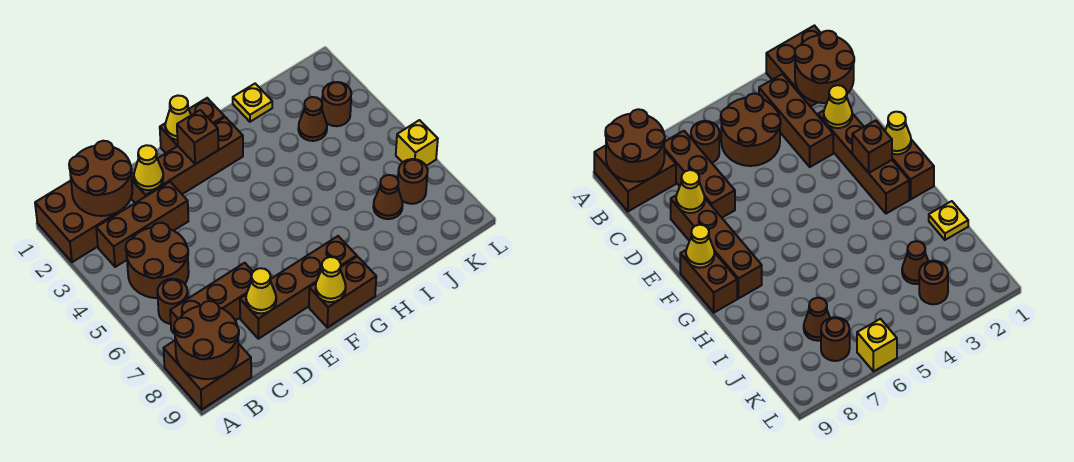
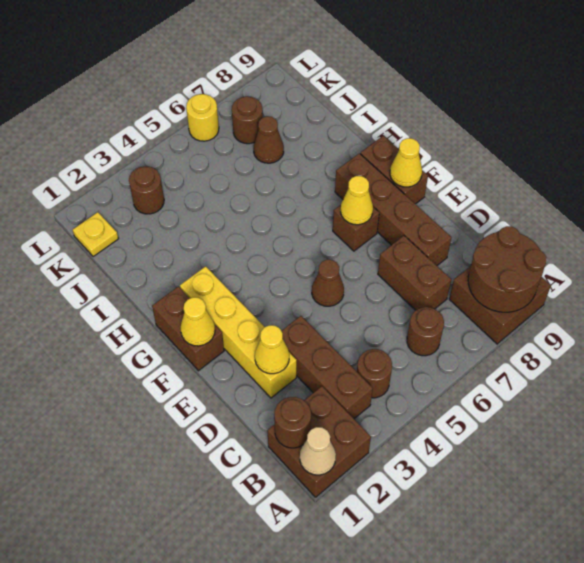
none -> tan cone A1 level 2
brown round brick B1:C2 level 2 -> brown round brick B1 level 2
brown round brick B4:C5 level 1 -> brown round brick B4 level 1
brown brick B7:D7 level 1 -> brown brick C7:D7 level 1
brown brick D2:G2 level 1 -> yellow brick D2:G2 level 1
yellow cone D8 level 2 -> yellow cone F7 level 2
brown brick F2 level 2 -> brown brick F7 level 1
yellow plate I1 level 1 -> yellow plate K1 level 1
brown cone J3 level 1 -> brown cone E5 level 1
yellow brick L6 level 1 -> yellow round brick L6 level 1

